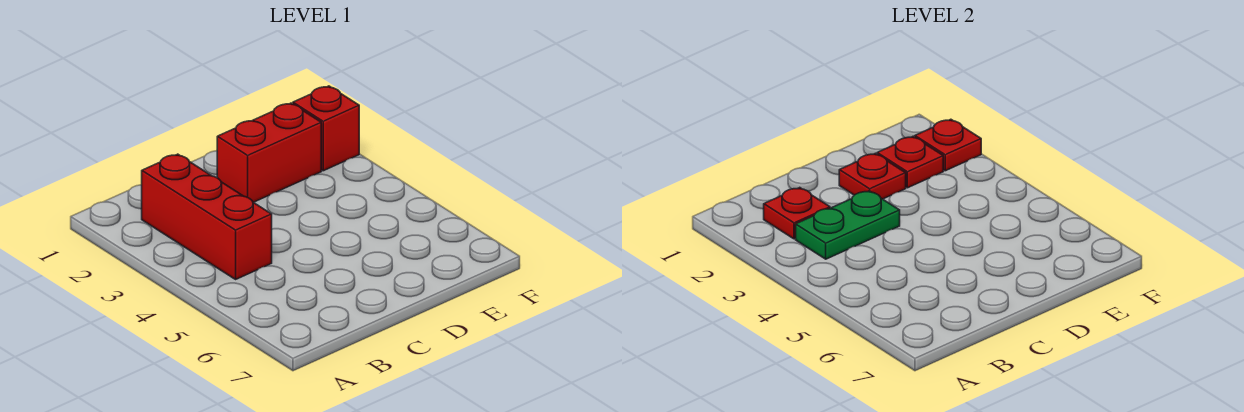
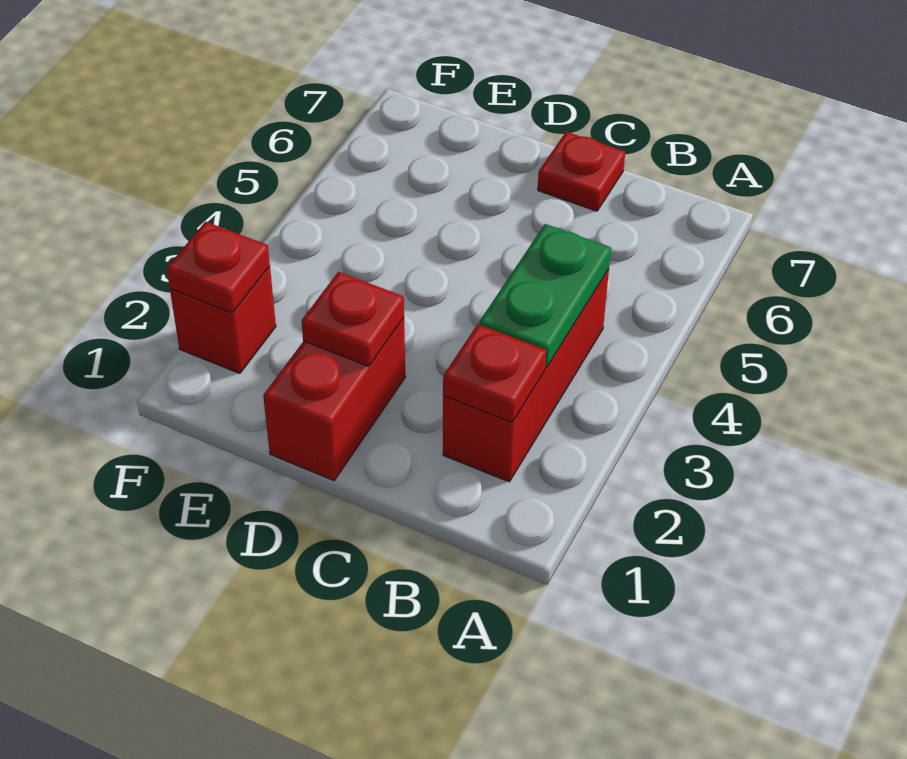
green plate B3:C3 level 2 -> green plate B3:B4 level 2
red brick D2:E2 level 1 -> red brick D1:D2 level 1
red plate E2 level 2 -> red plate C7 level 1

